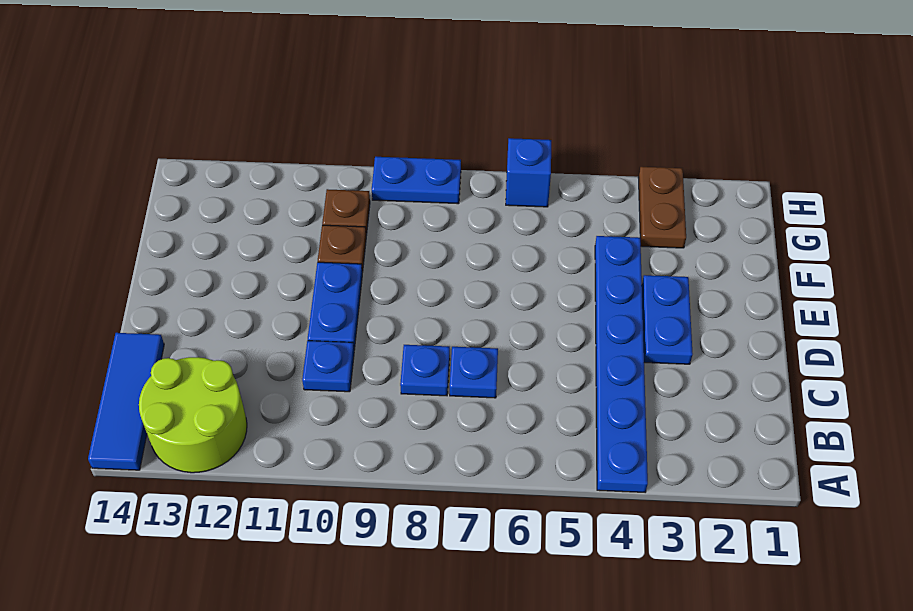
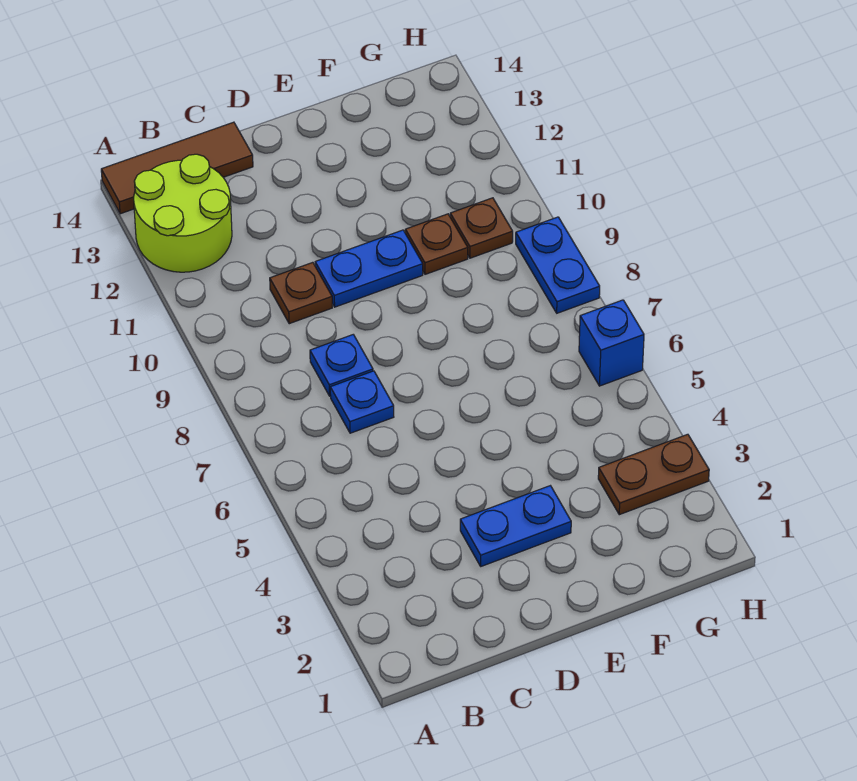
blue plate A4:F4 level 1 -> none
blue tile A14:C14 level 1 -> brown tile A14:C14 level 1
blue plate C10 level 1 -> brown plate C10 level 1

